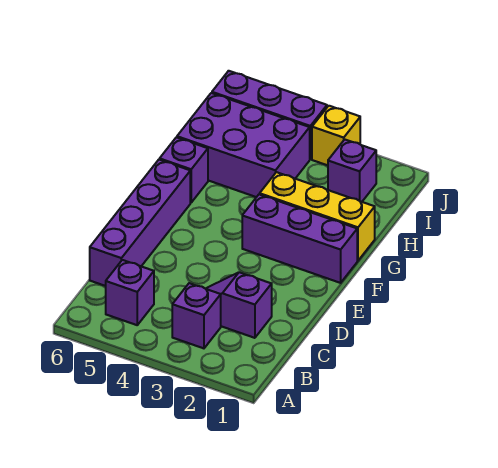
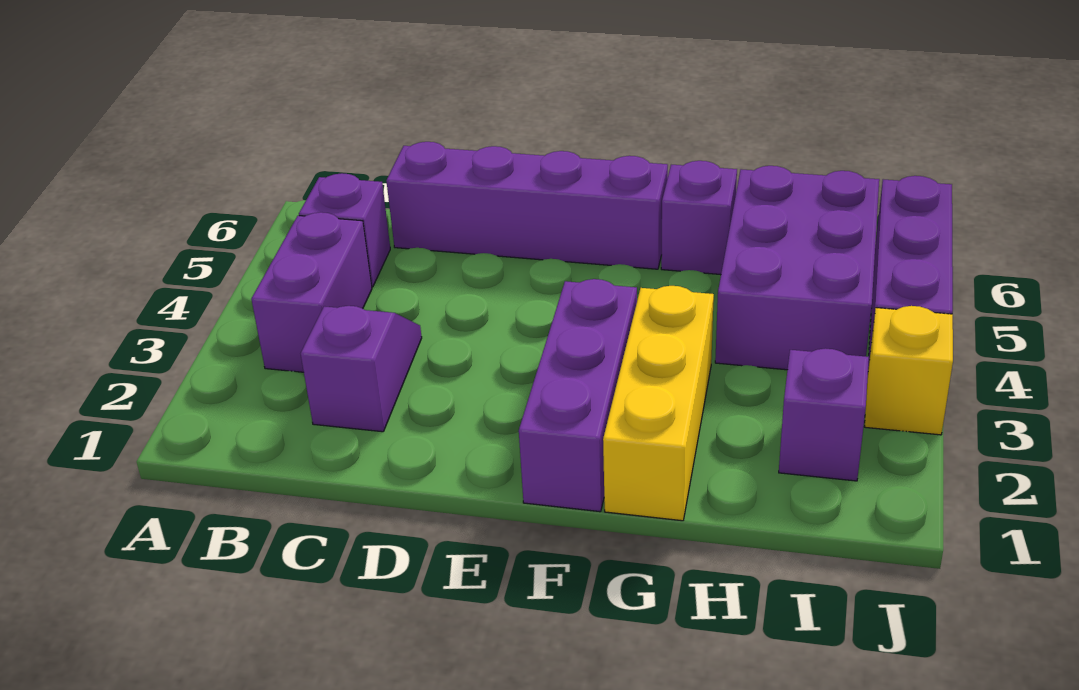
purple brick B3 level 1 -> purple brick B3:B4 level 1

